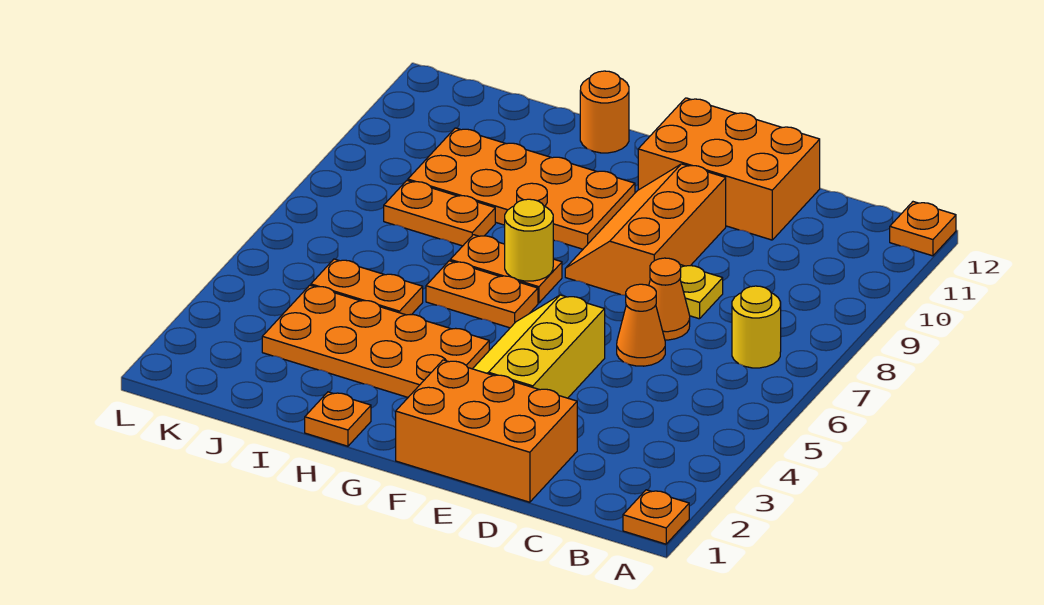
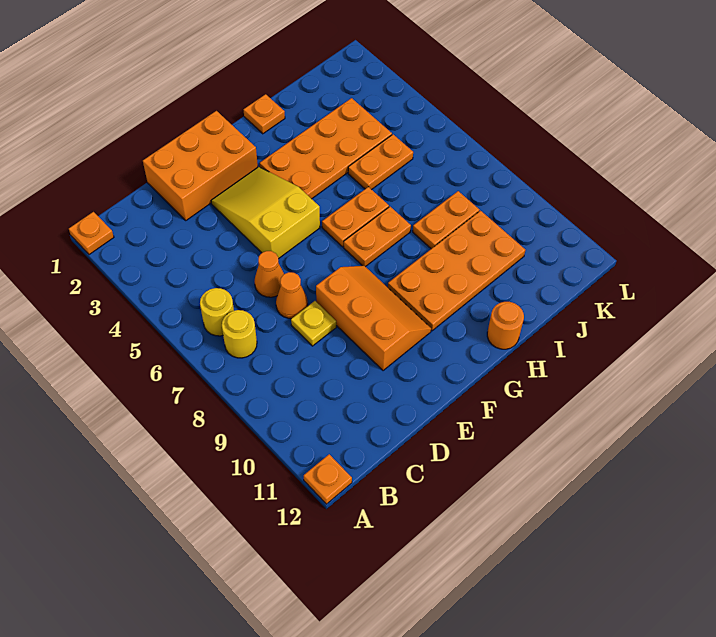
orange brick D11:F12 level 1 -> none
yellow slope E3:F5 level 1 top E -> yellow slope E3:F5 level 1 top 5
yellow round brick G7 level 2 -> yellow round brick B6 level 1

